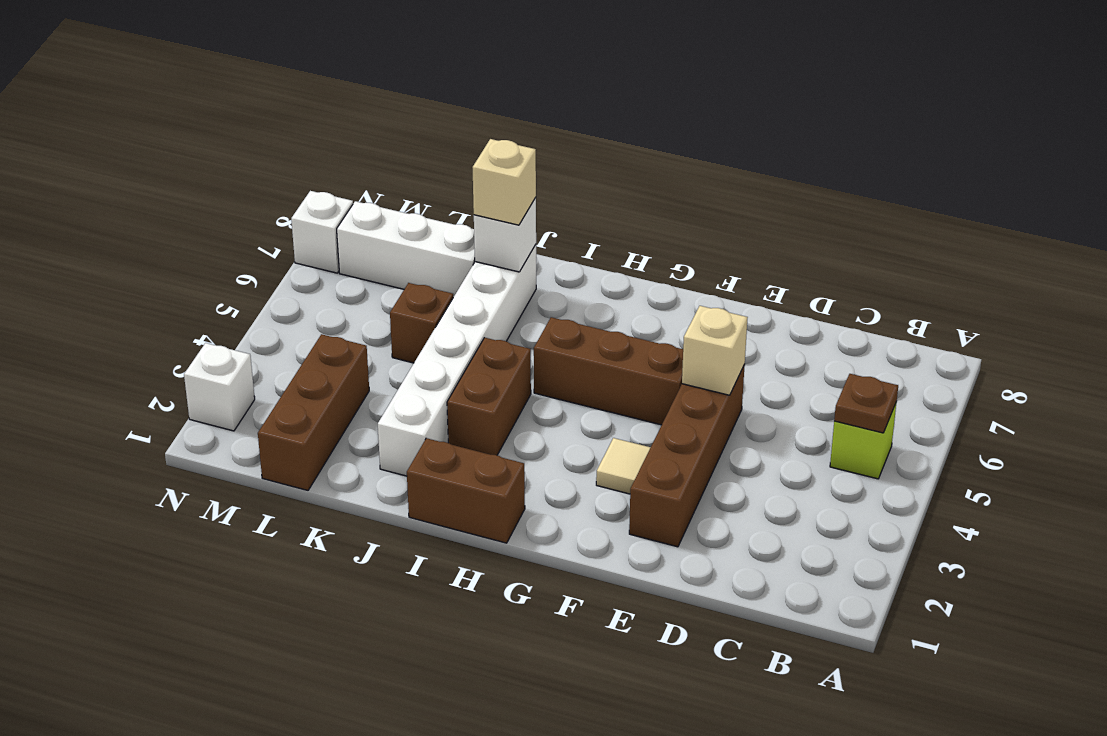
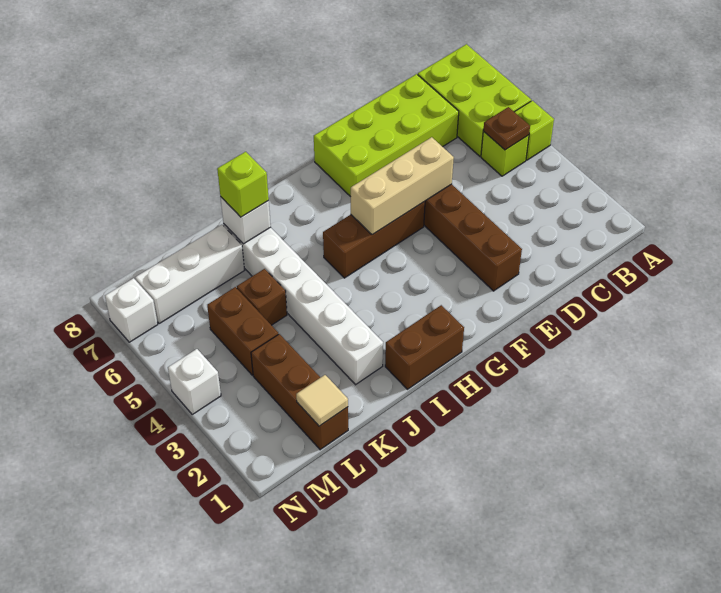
none -> lime brick A5 level 1
none -> lime brick A6:B8 level 1
none -> lime brick C7:F8 level 1
tan brick E5 level 2 -> tan brick E5:G5 level 2
tan tile F3 level 1 -> tan tile L1 level 2
brown brick I3:I4 level 1 -> brown brick L4:L5 level 1
tan brick J7 level 3 -> lime brick J7 level 3
white brick N2 level 1 -> white brick N4 level 1

